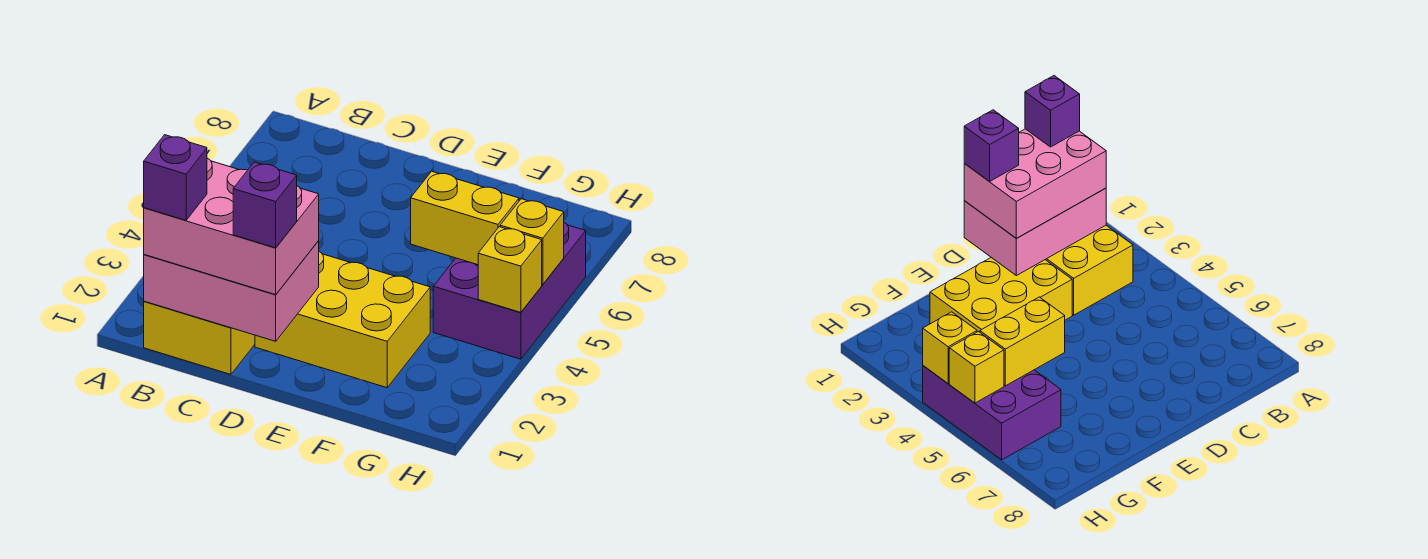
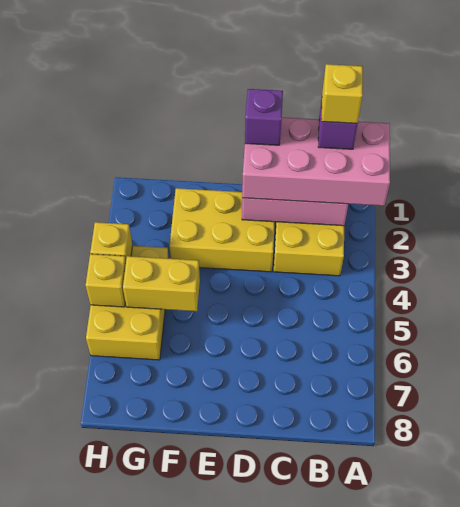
pink brick B1:D2 level 3 -> pink brick A1:D2 level 3
none -> yellow brick B1 level 5
purple brick G4:H6 level 1 -> yellow brick G4:H6 level 1

